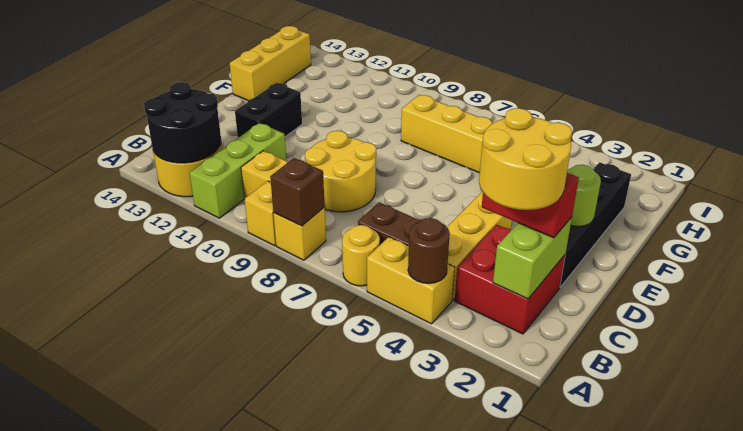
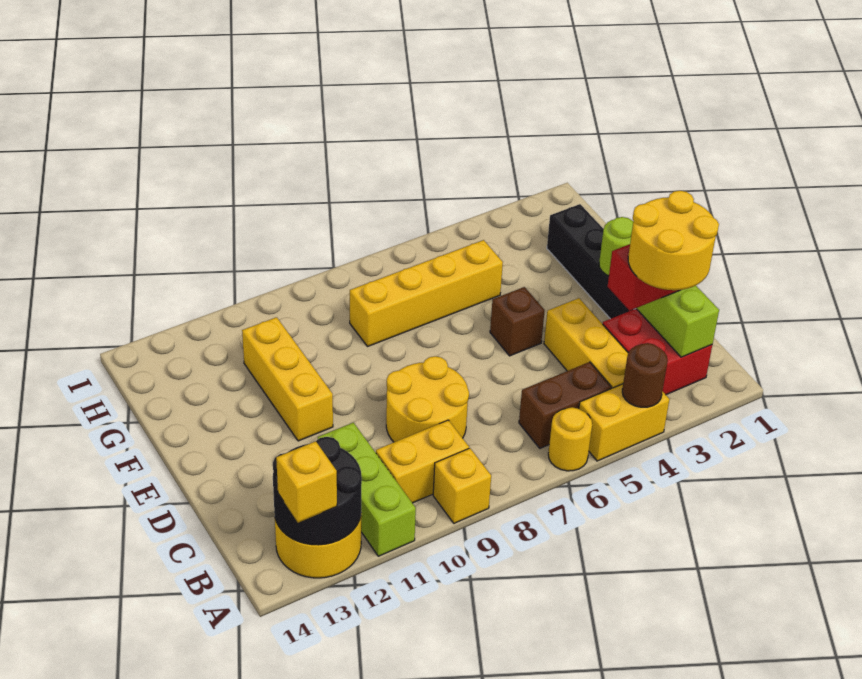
yellow brick A8 level 1 -> yellow brick A13 level 3
brown brick A8 level 2 -> brown brick E5 level 1
black brick D12:E12 level 1 -> none
yellow brick F14:H14 level 1 -> yellow brick E11:G11 level 1

